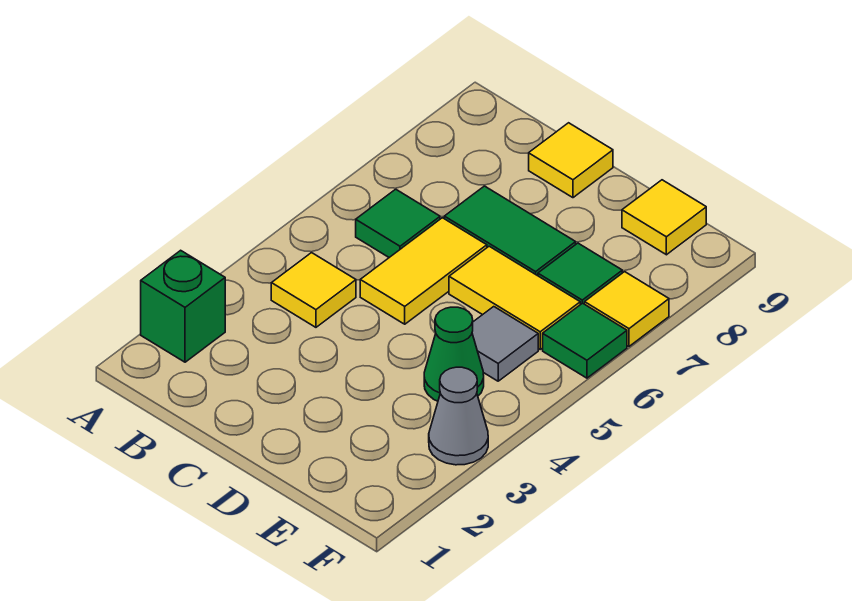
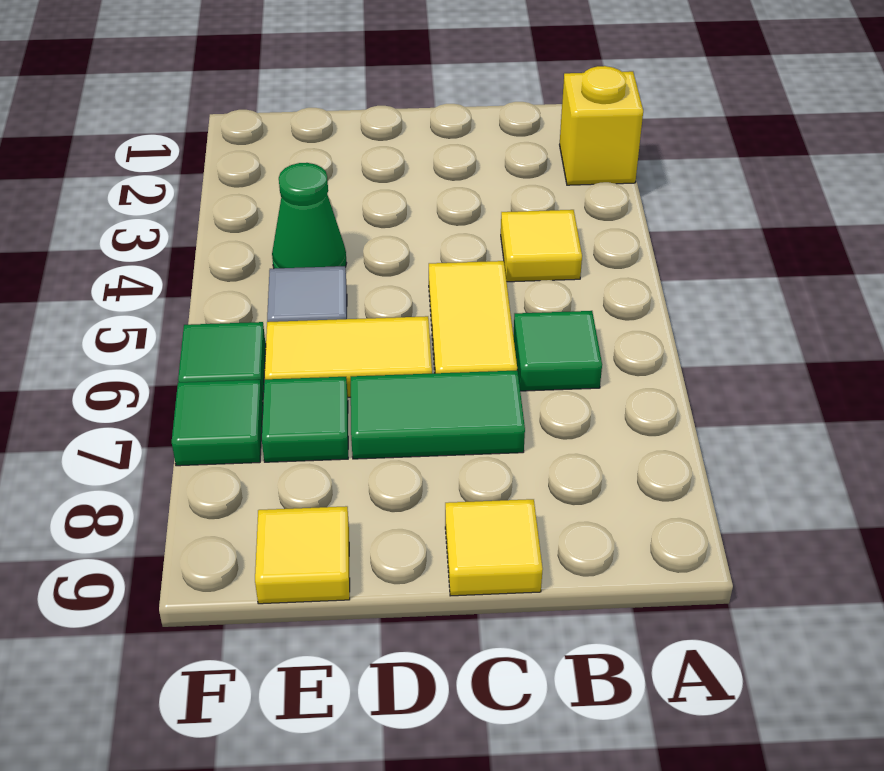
green brick A2 level 1 -> yellow brick A2 level 1
grey cone F3 level 1 -> none
yellow tile F7 level 1 -> green tile F7 level 1

